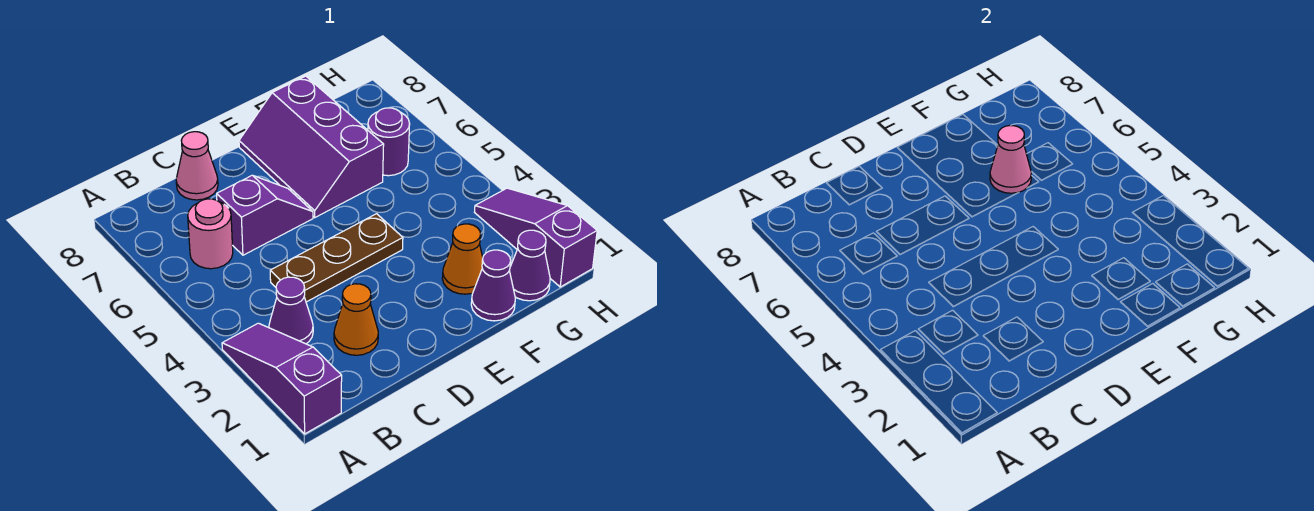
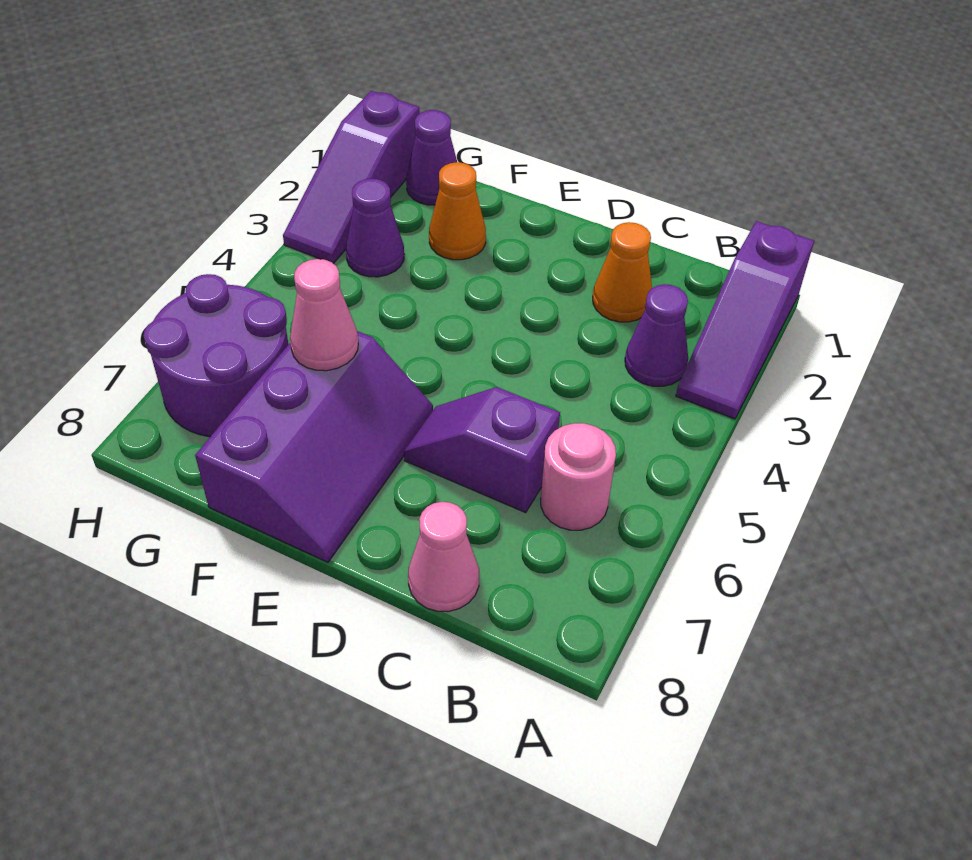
brown plate C4:E4 level 1 -> none
purple cone F1 level 1 -> purple cone G3 level 1
purple round brick G6 level 1 -> purple round brick G6:H7 level 1

